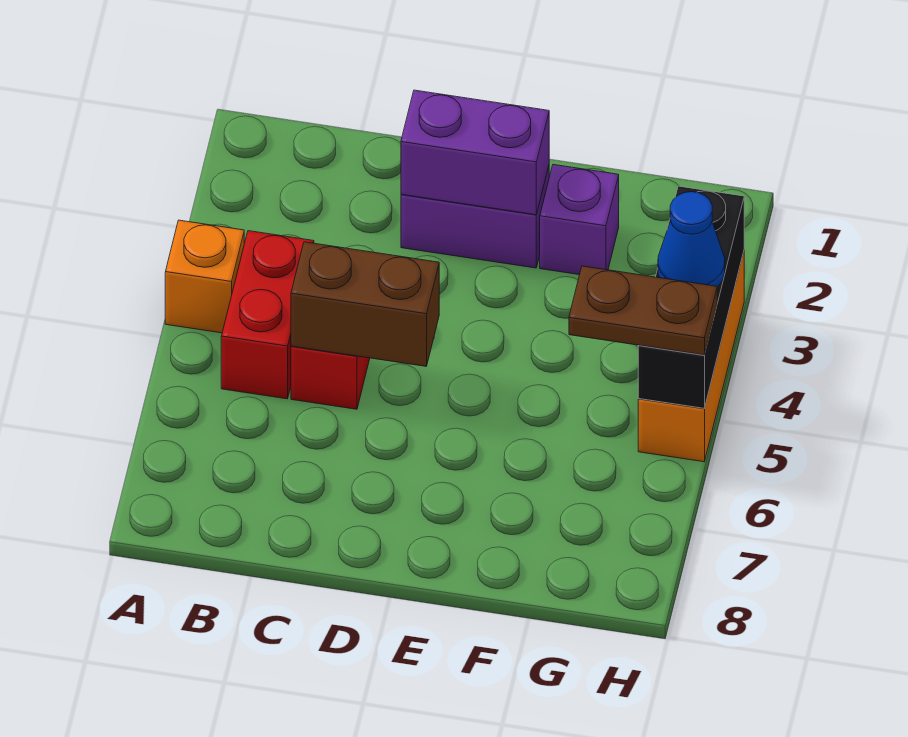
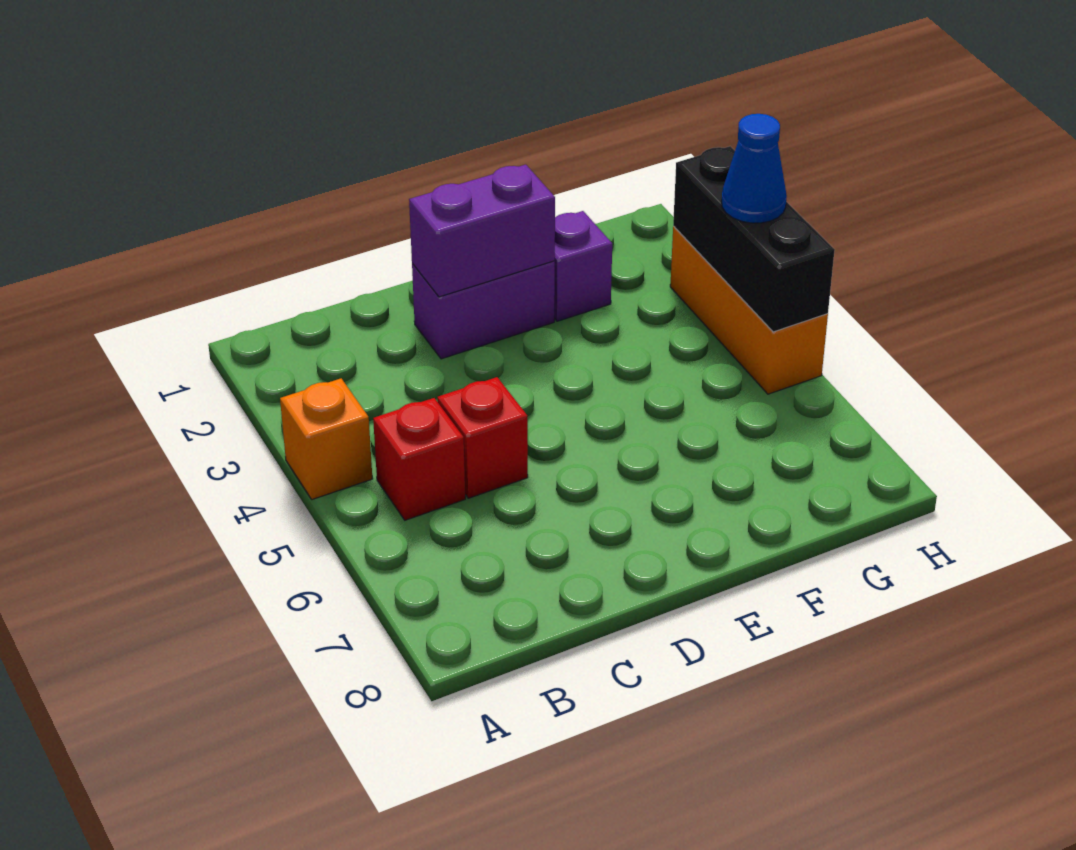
red brick B4:B5 level 1 -> red brick B5 level 1
brown brick C5:D5 level 2 -> none
brown plate G5:H5 level 3 -> none

